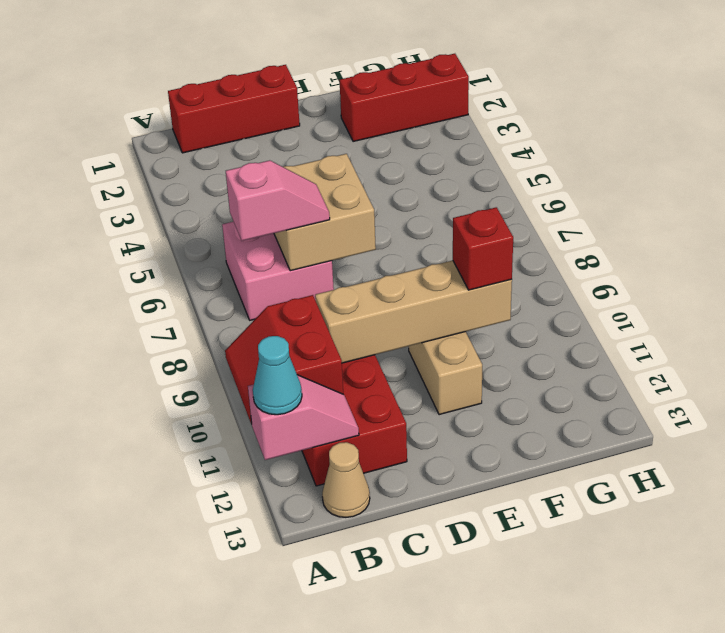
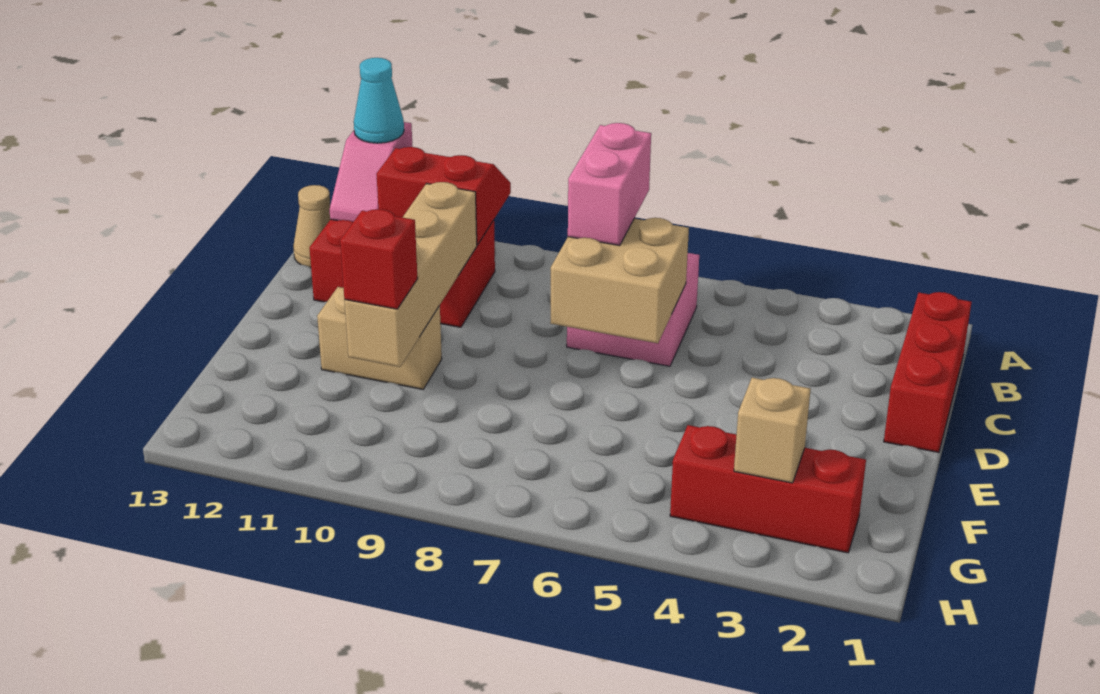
pink slope B7:C7 level 3 top B -> pink brick B7:C7 level 3
red brick F2:H2 level 1 -> red brick G2:G4 level 1
none -> tan brick G3 level 2

